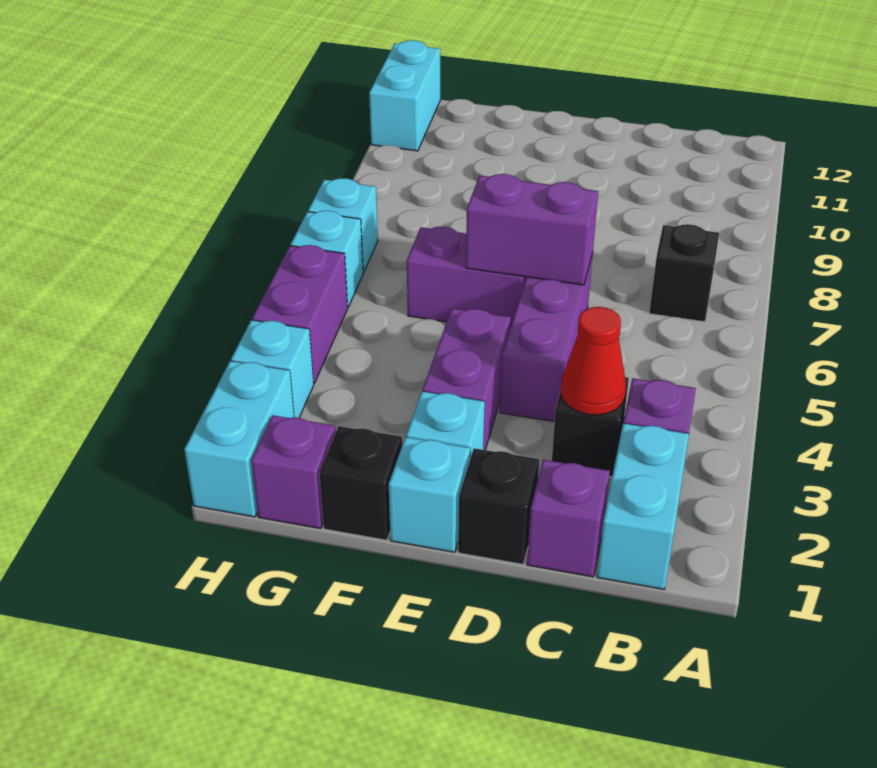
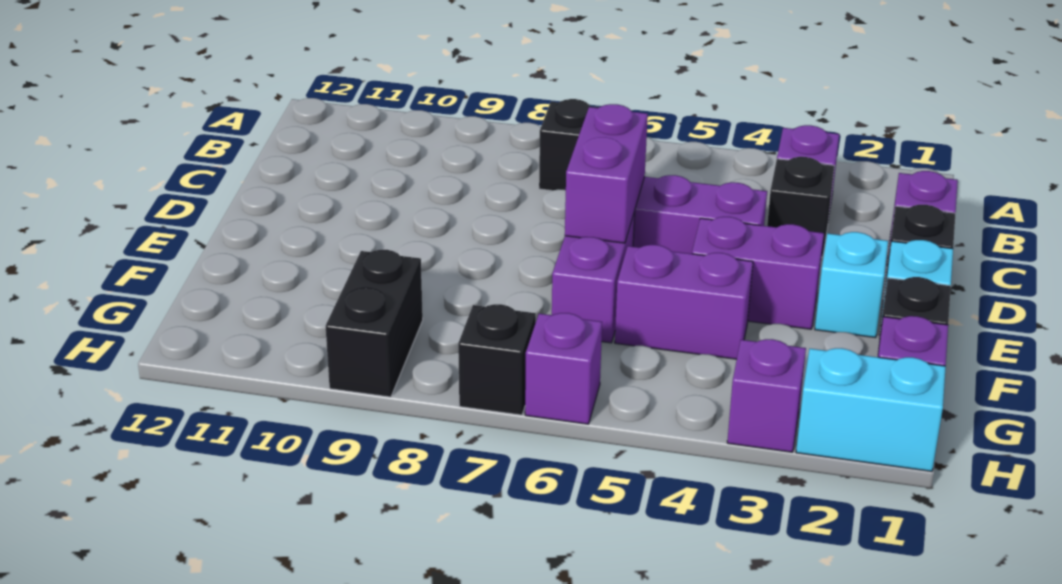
cyan brick B1:B2 level 1 -> none
red cone C3 level 2 -> none
none -> black brick G9:H9 level 1
cyan brick H3 level 1 -> purple brick H3 level 1
purple brick H4:H5 level 1 -> purple brick F4:F5 level 1
cyan brick H6 level 1 -> purple brick H6 level 1
cyan brick H7 level 1 -> black brick H7 level 1
cyan brick H11:H12 level 1 -> none

